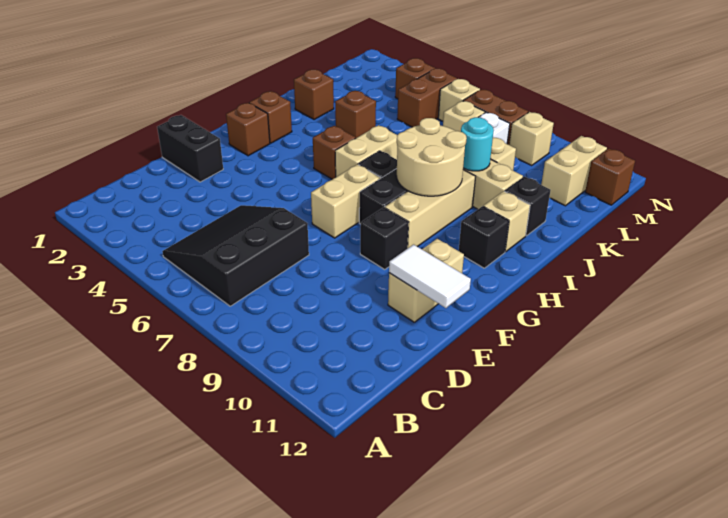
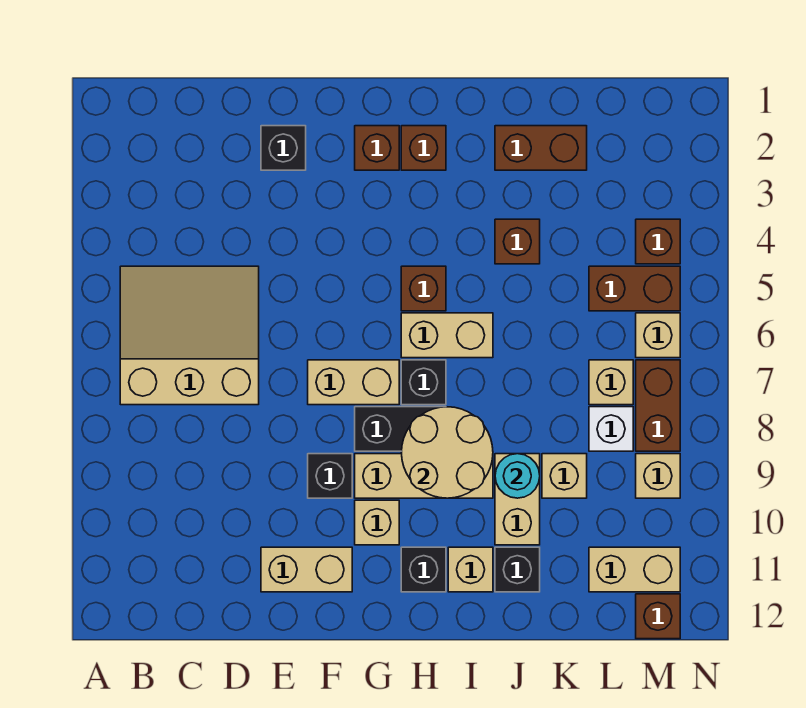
black slope B5:D7 level 1 top 7 -> tan slope B5:D7 level 1 top 7
black brick E1:E2 level 1 -> black brick E2 level 1
white tile E11:E12 level 2 -> none
none -> tan brick G10 level 1
brown brick J2 level 1 -> brown brick J2:K2 level 1

